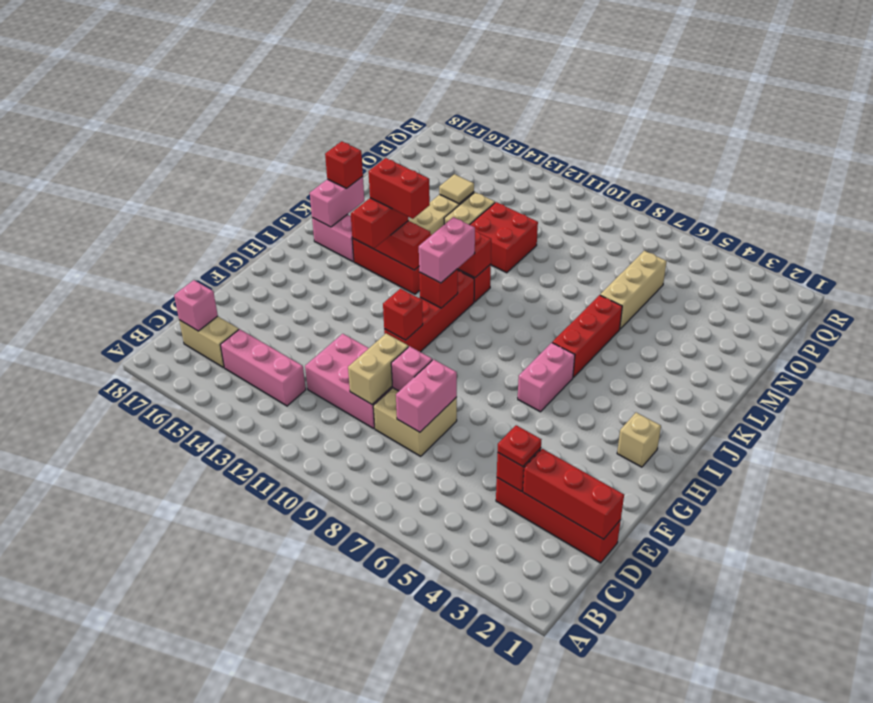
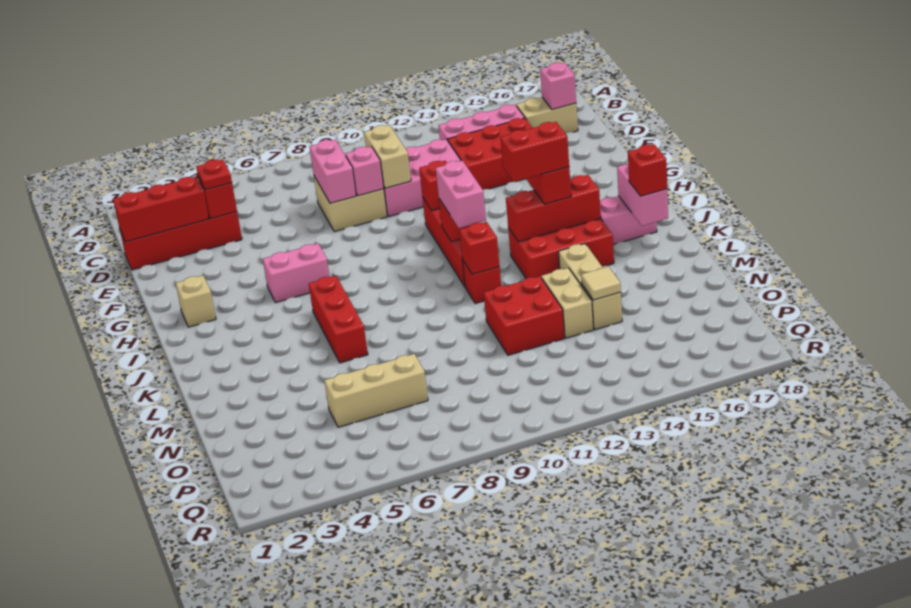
none -> red brick D13:E15 level 1
pink brick H6:I6 level 1 -> pink brick H5:H6 level 1
tan brick M6:O6 level 1 -> tan brick O5:O7 level 1

